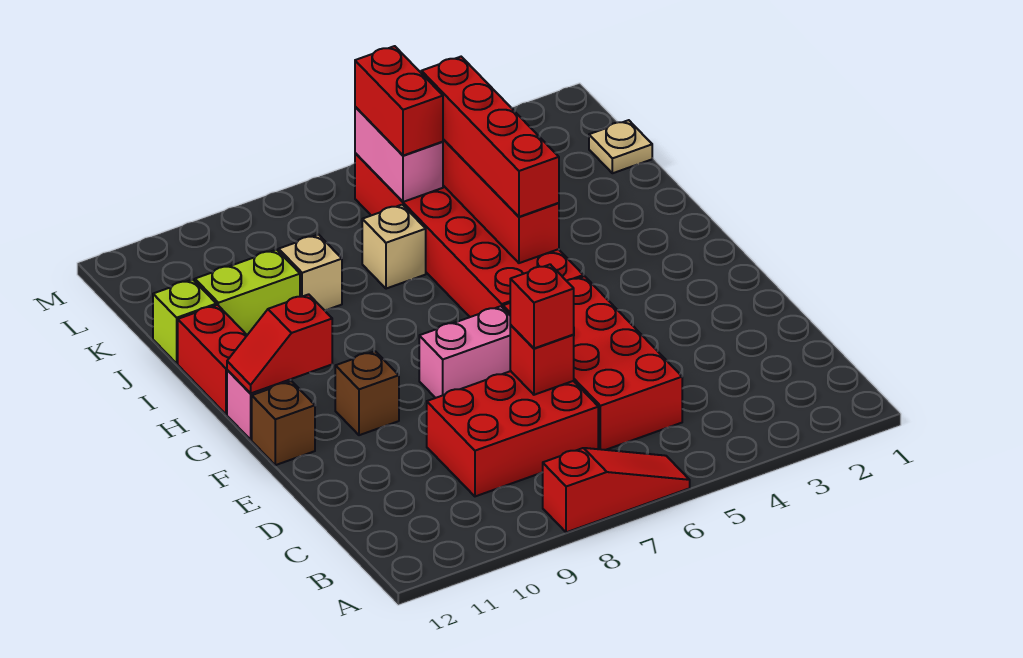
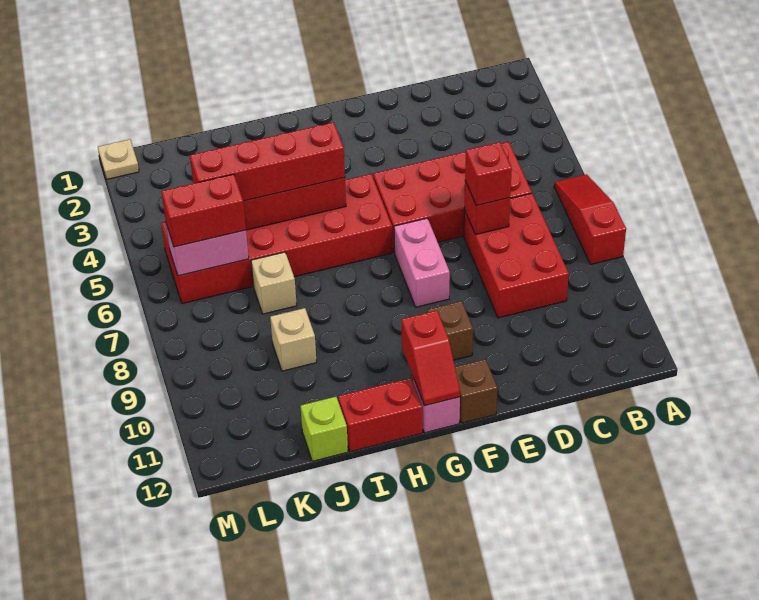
lime brick J10:J11 level 1 -> none
tan plate K1 level 1 -> tan plate M1 level 1

